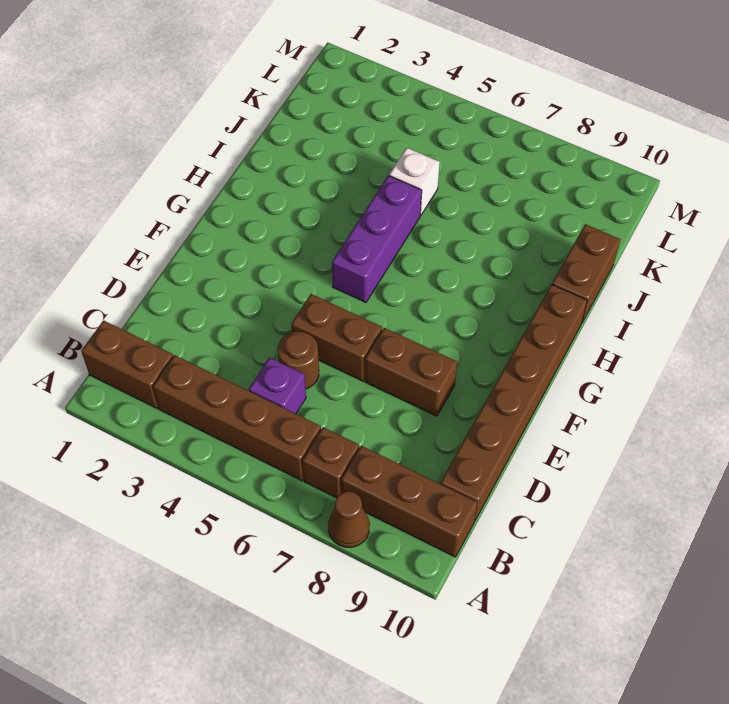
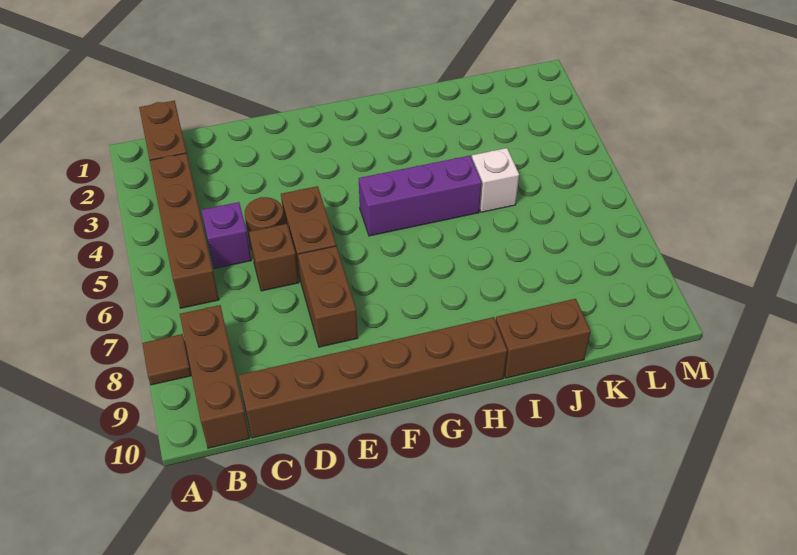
brown cone A8 level 1 -> brown tile A8 level 1
brown brick B7 level 1 -> brown brick D6 level 1

